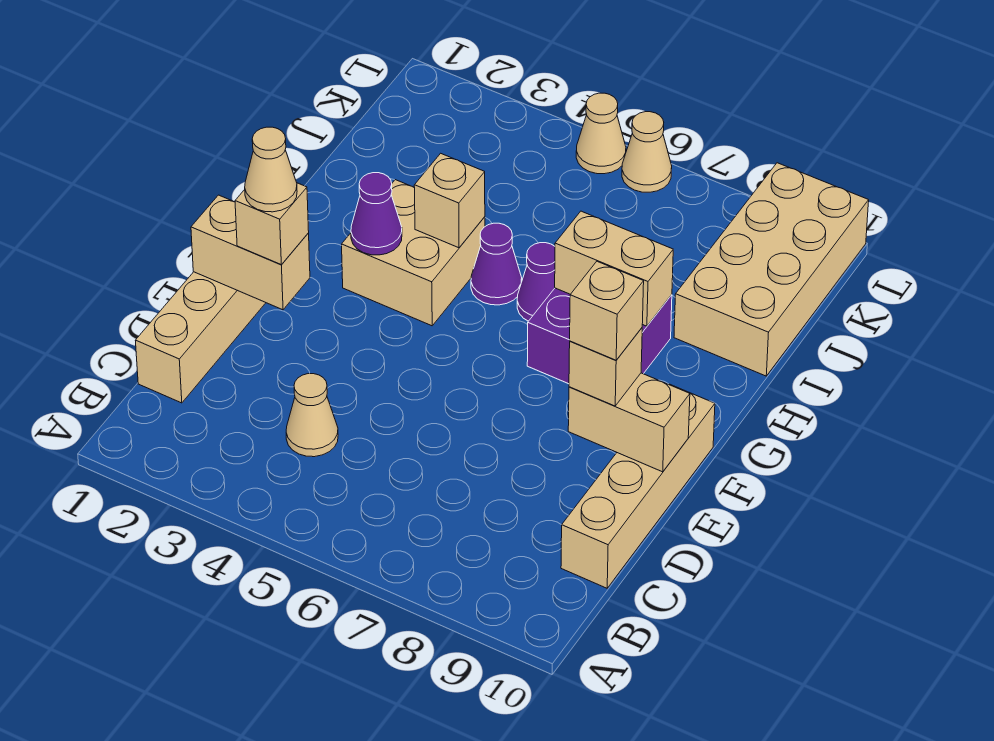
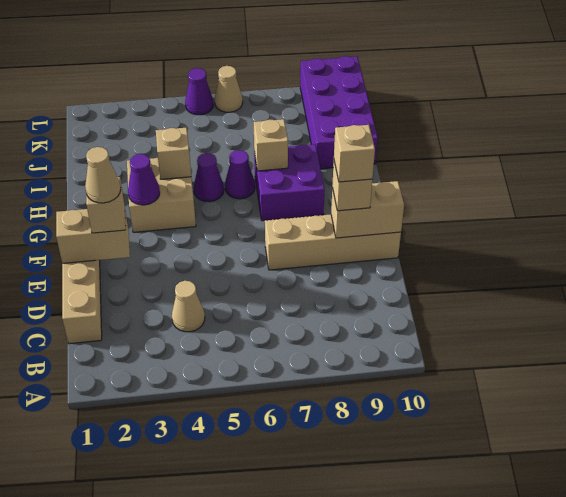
tan brick C10:F10 level 1 -> tan brick E7:E10 level 1
tan brick H7:H8 level 2 -> tan brick H7 level 2
tan brick I9:L10 level 1 -> purple brick I9:L10 level 1
tan cone L5 level 1 -> purple cone L5 level 1

